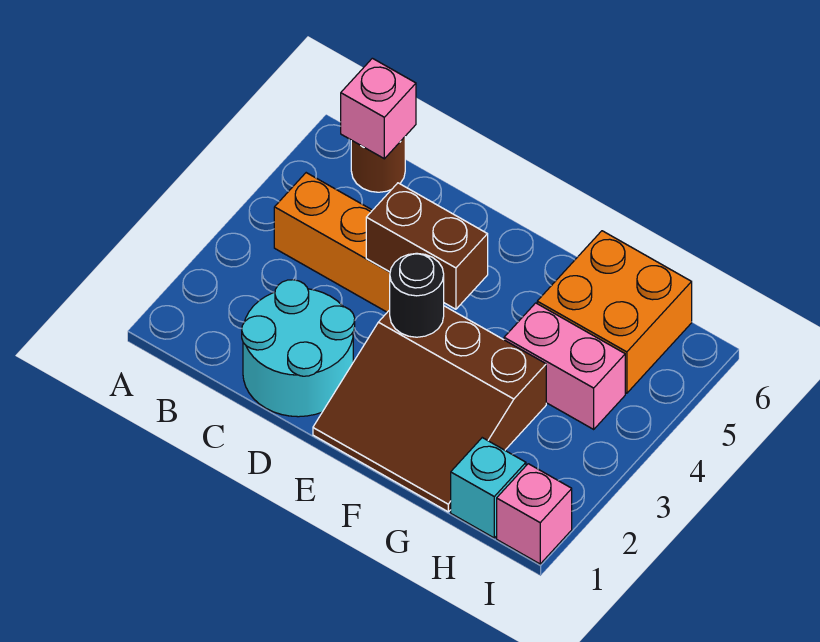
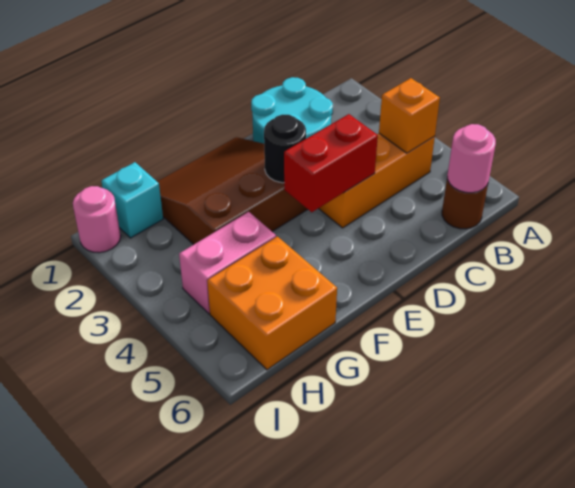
none -> orange brick B4 level 2
pink brick B6 level 2 -> pink round brick B6 level 2
brown brick D4:E4 level 2 -> red brick D4:E4 level 2
pink brick I1 level 1 -> pink round brick I1 level 1

